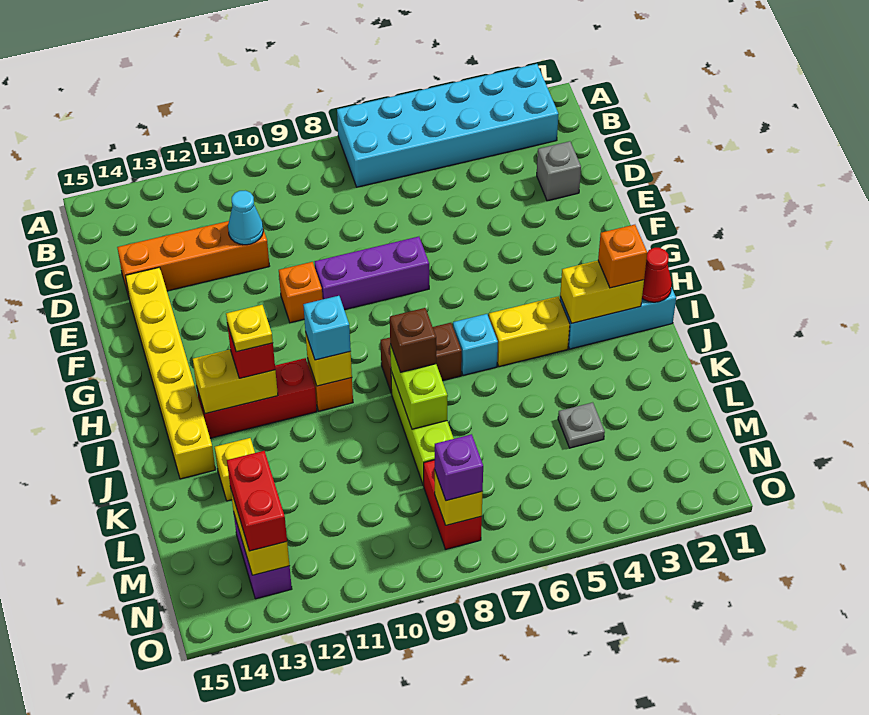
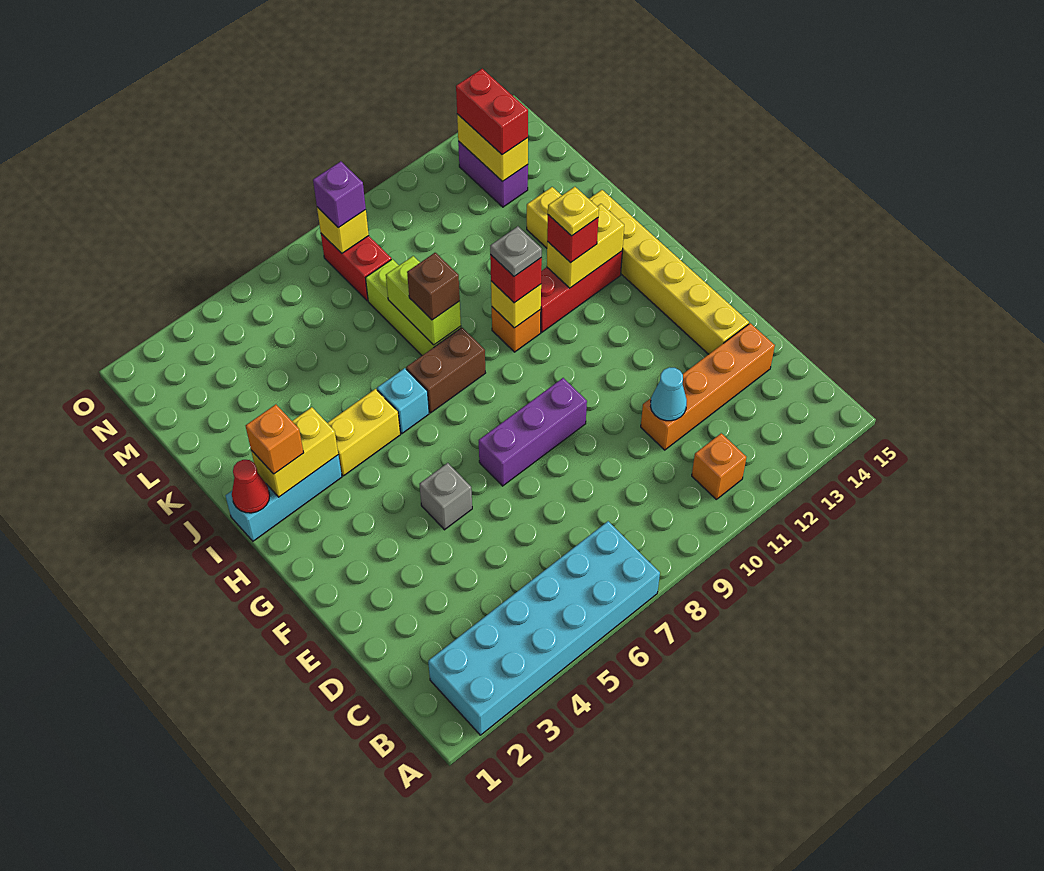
grey brick D2 level 1 -> grey brick F5 level 1
orange brick F10 level 1 -> orange brick B11 level 1
cyan brick I10 level 3 -> red brick I10 level 3
grey plate L4 level 1 -> grey plate I10 level 4

